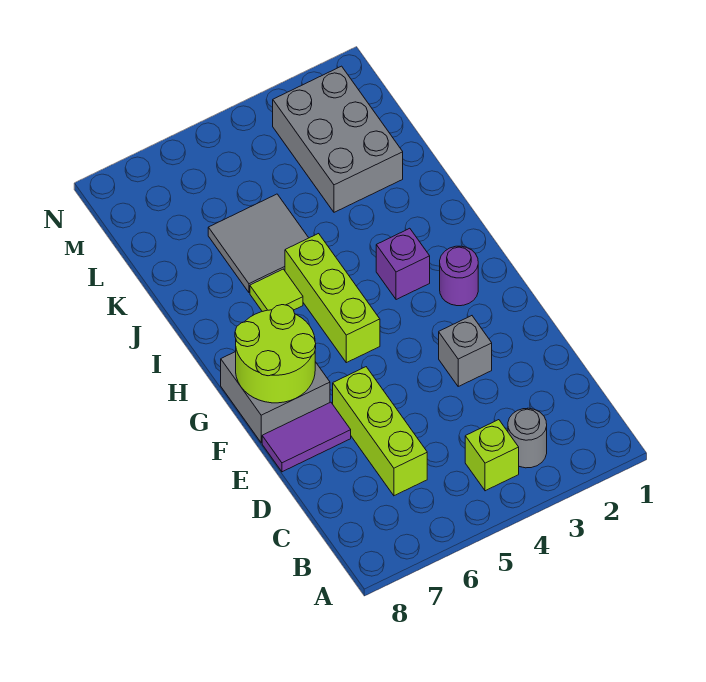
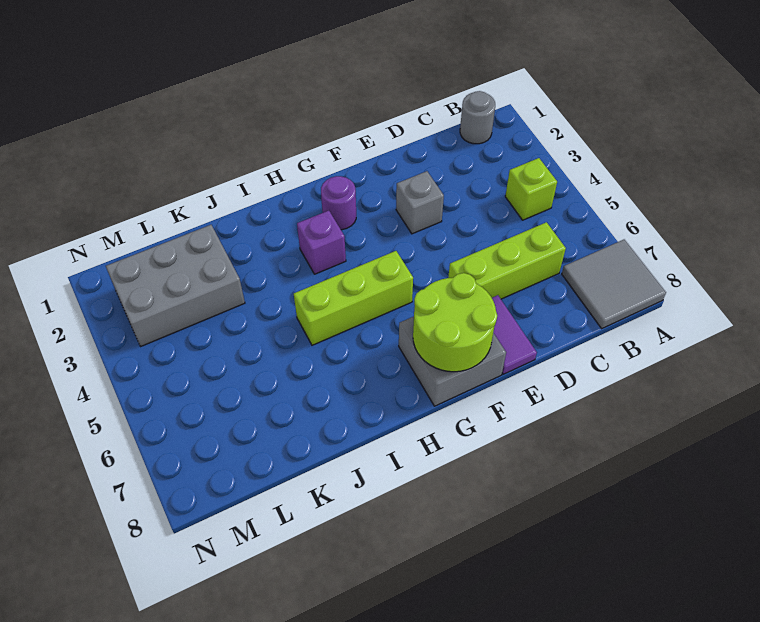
grey round brick B3 level 1 -> grey round brick B1 level 1
lime tile I6 level 1 -> none
grey tile J5:K6 level 1 -> grey tile A7:B8 level 1

